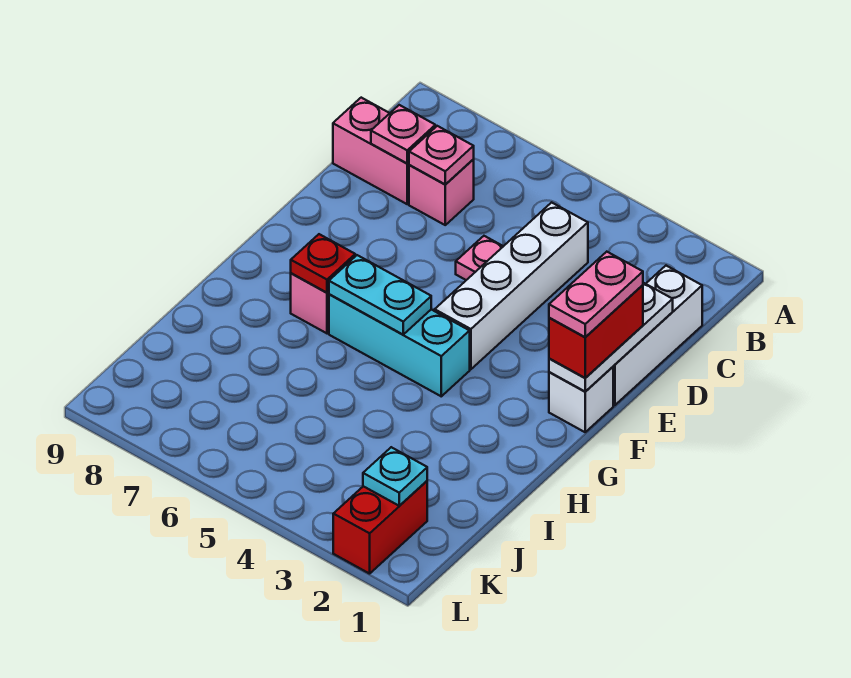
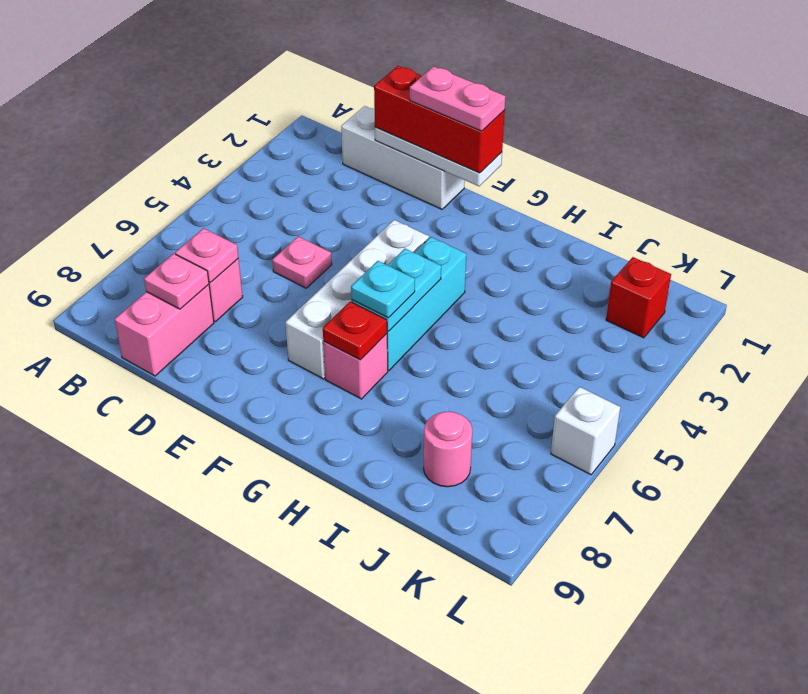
white brick C4:F4 level 1 -> white brick F4:F7 level 1
red brick E1:F1 level 3 -> red brick D1:F1 level 3
white brick F1 level 1 -> white brick L6 level 1
none -> pink round brick J8 level 1
red brick K2:L2 level 1 -> red brick K2 level 1
cyan plate K2 level 2 -> cyan plate G6 level 3

